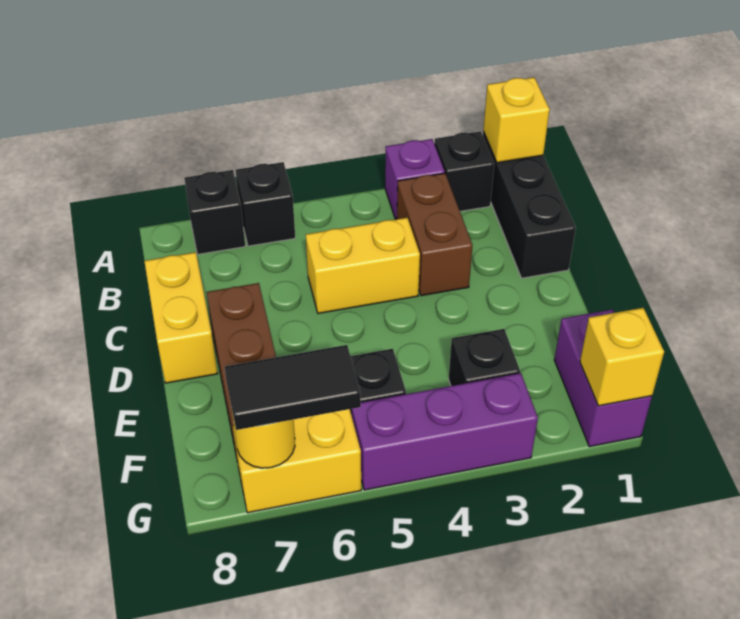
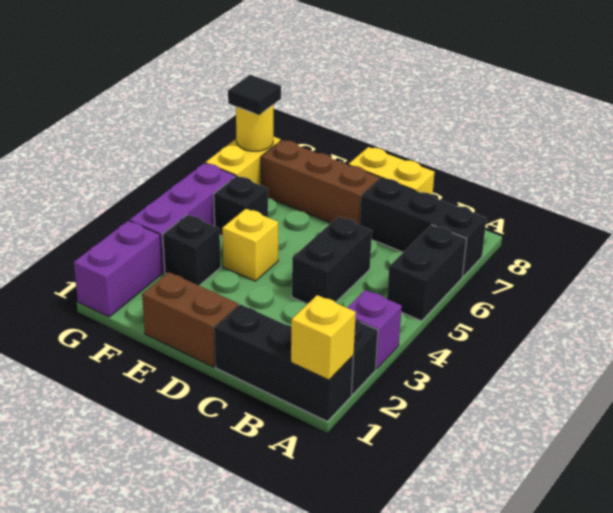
black brick A6 level 1 -> black brick A5:A6 level 1
black brick A7 level 1 -> black brick A7:C7 level 1
brown brick B3:C3 level 1 -> brown brick D1:E1 level 1
yellow brick C4:C5 level 1 -> black brick C4:C5 level 1
purple brick F1:G1 level 1 -> purple brick G1:G2 level 1
yellow brick G1 level 2 -> yellow brick E4 level 1
black tile G6:G7 level 3 -> black tile G7 level 3

